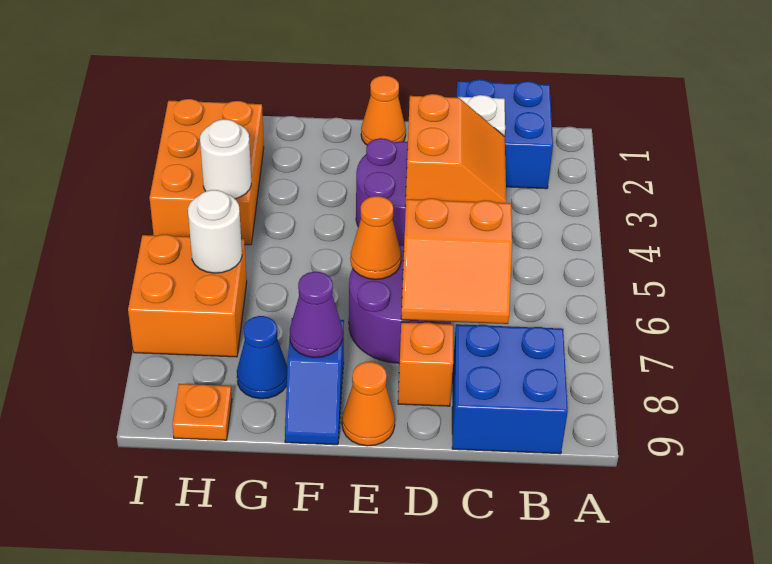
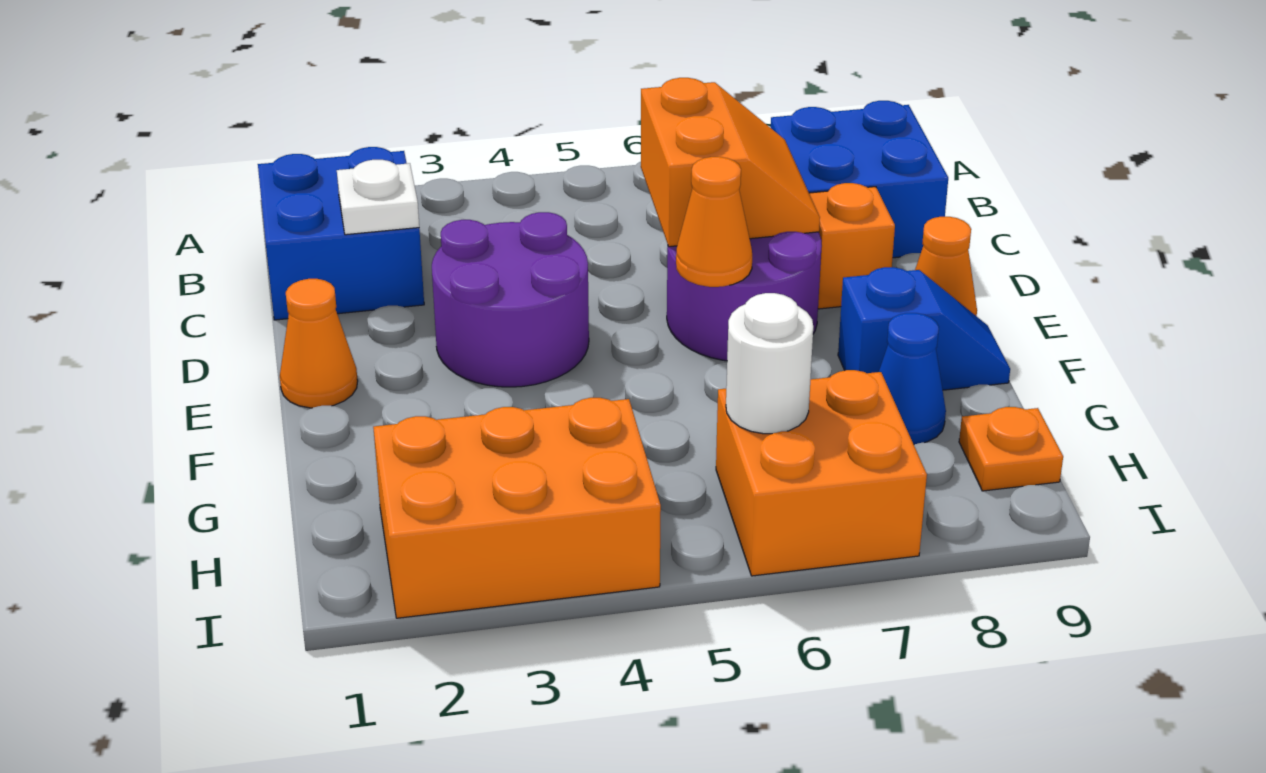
orange slope C3:D4 level 2 top D -> none
purple cone F8 level 2 -> none
white round brick H4 level 2 -> none

